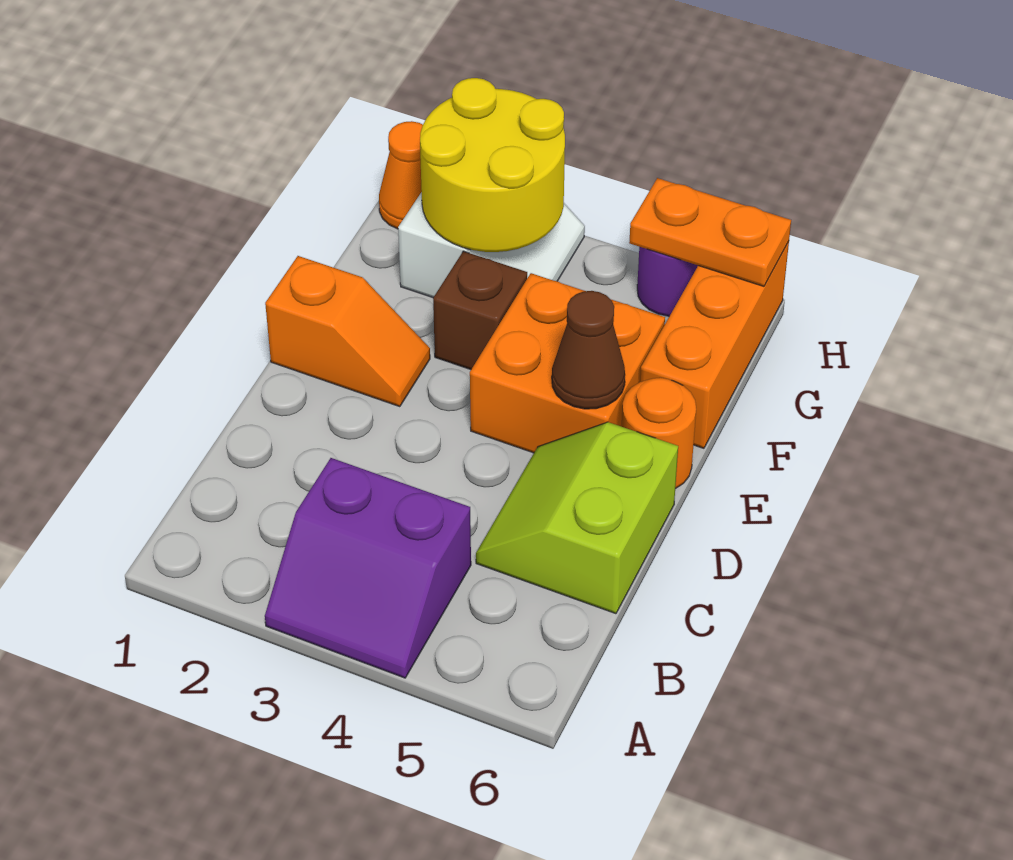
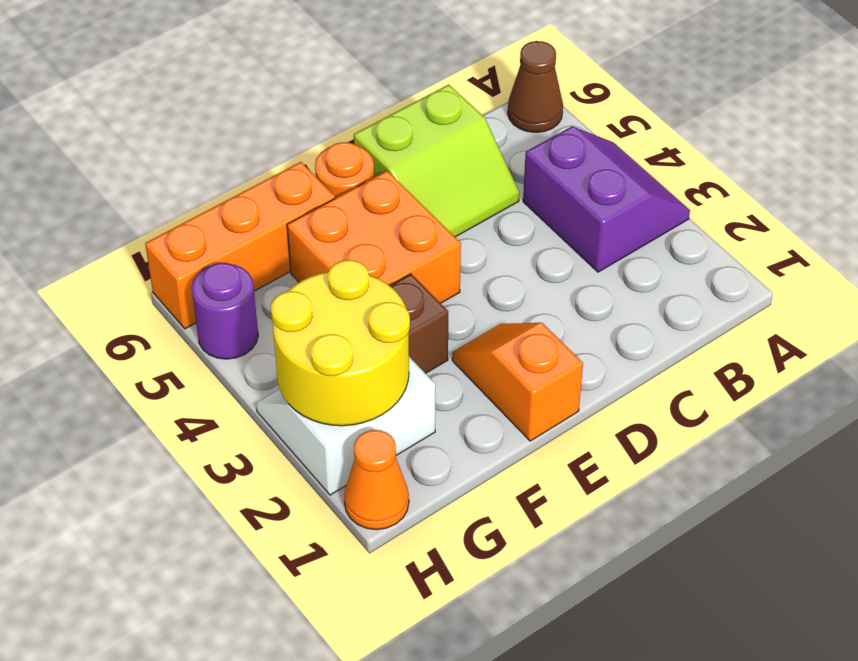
brown cone E5 level 2 -> brown cone A6 level 1
orange plate H5:H6 level 2 -> none

